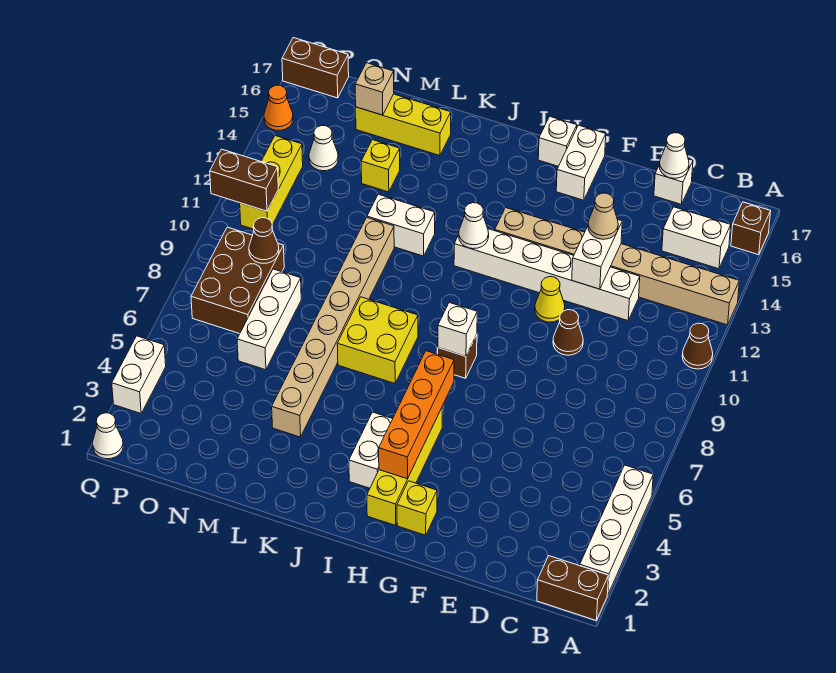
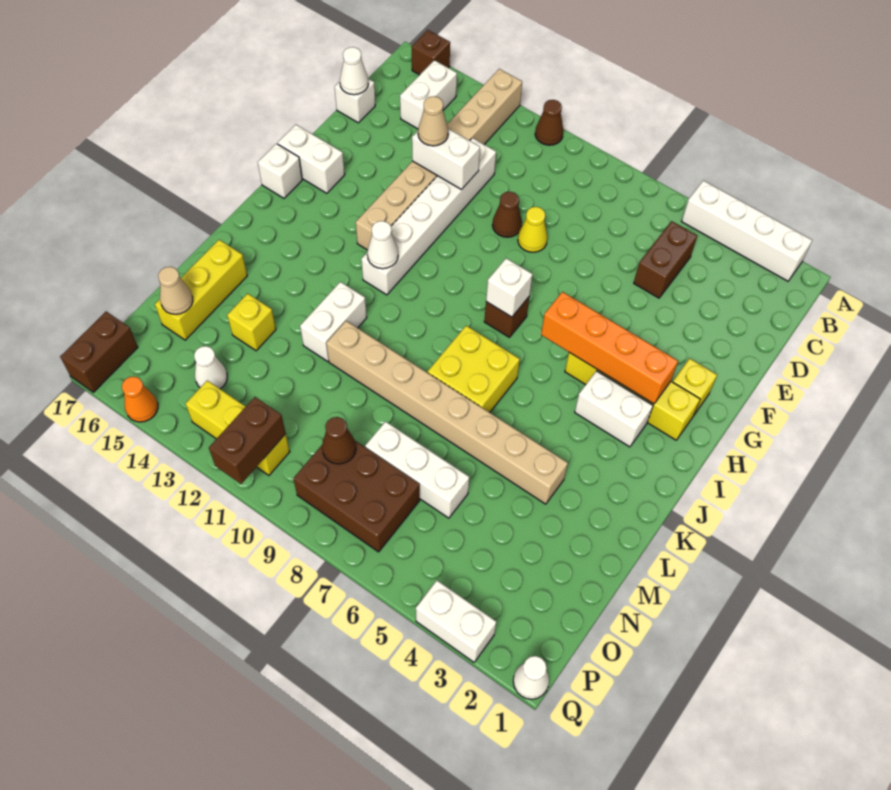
brown brick A1:B1 level 1 -> brown brick C5:D5 level 1
yellow cone F11 level 1 -> yellow cone E9 level 1
tan brick N16 level 2 -> tan cone N16 level 2

